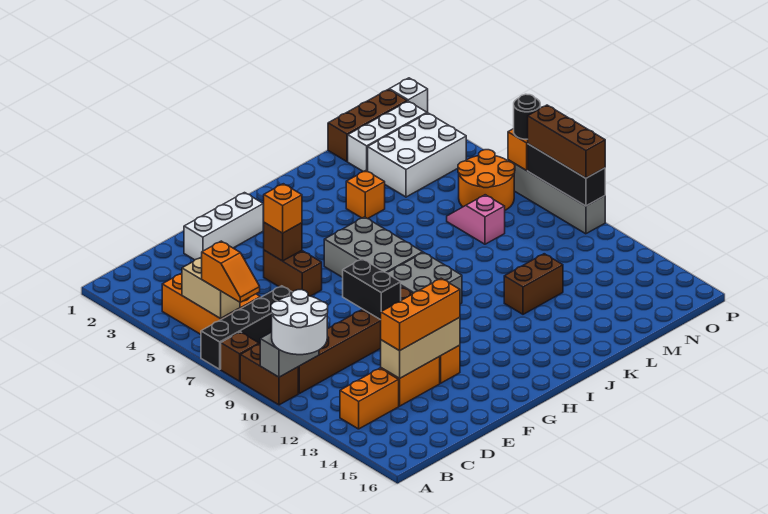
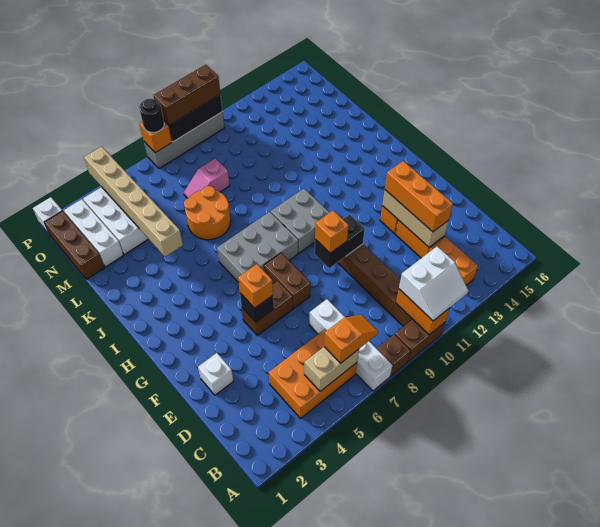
black brick A7:D7 level 1 -> white brick A7:D7 level 1
grey brick A10:B10 level 2 -> orange brick A10:B10 level 2
white round brick A10:B11 level 3 -> white slope A10:B11 level 3 top B
white brick E2:G2 level 1 -> white brick E2 level 1
brown brick F5 level 2 -> black brick F5 level 2
orange brick K4 level 1 -> orange brick F9 level 3
none -> tan brick K4:P4 level 2
brown brick K12:L12 level 1 -> brown brick F7:G7 level 1
orange round brick N6:O7 level 1 -> orange round brick K6:L7 level 1

